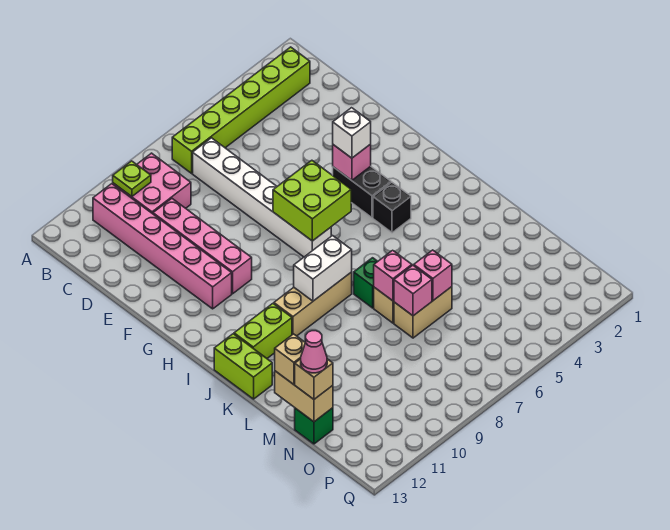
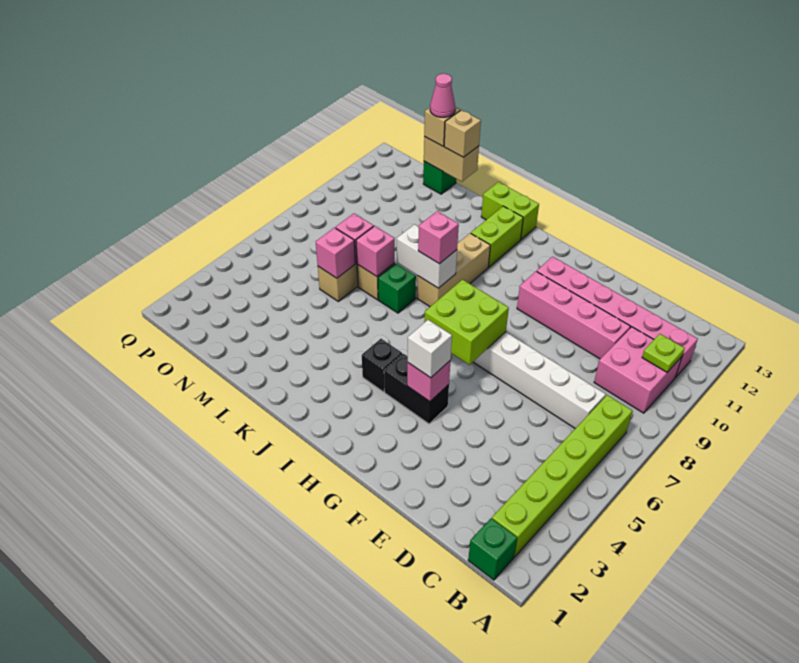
none -> green brick B1 level 1
white brick J8:J9 level 2 -> white brick J8:K8 level 2
none -> pink brick J8 level 3

